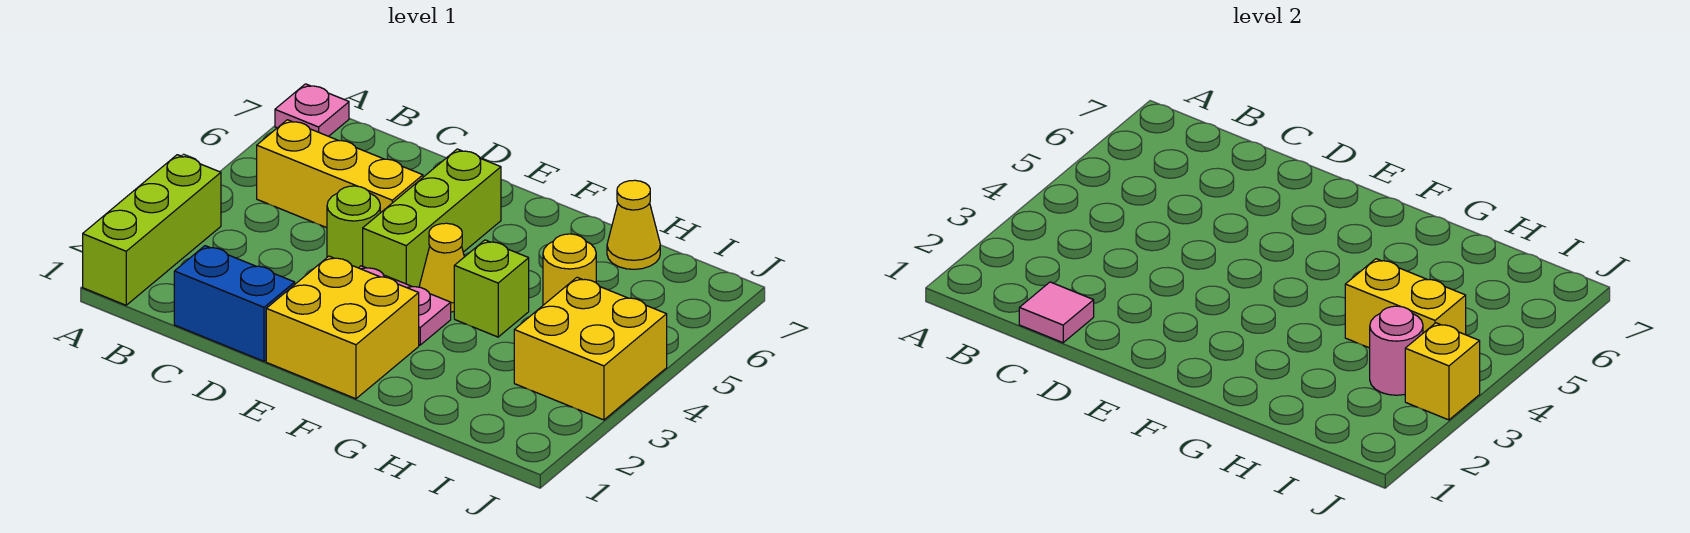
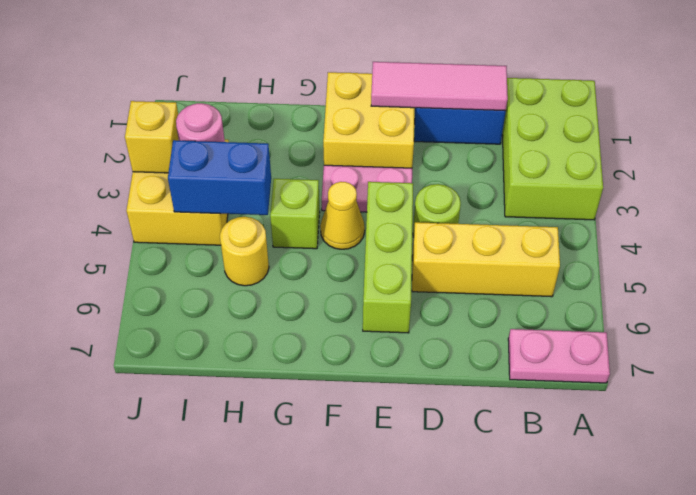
lime brick A1:A3 level 1 -> lime brick A1:B3 level 1
pink plate A7 level 1 -> pink plate A7:B7 level 1
pink tile C1 level 2 -> pink tile C1:E1 level 2
yellow brick H4:I4 level 2 -> blue brick H4:I4 level 2
yellow cone H7 level 1 -> none

